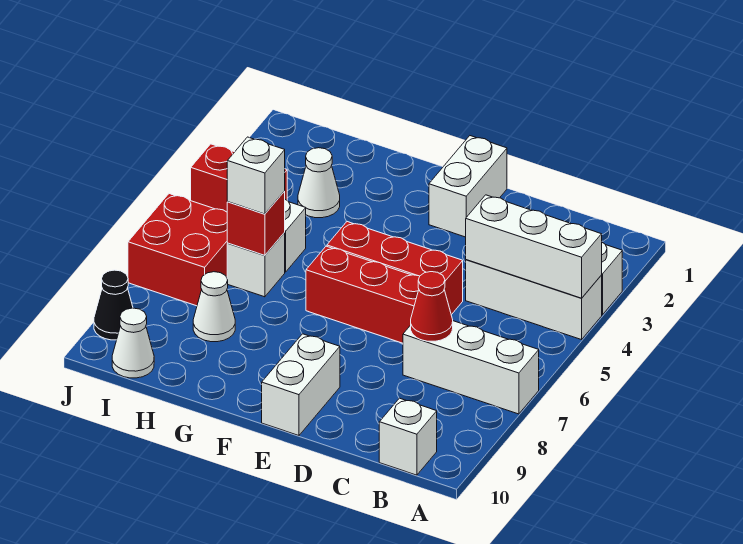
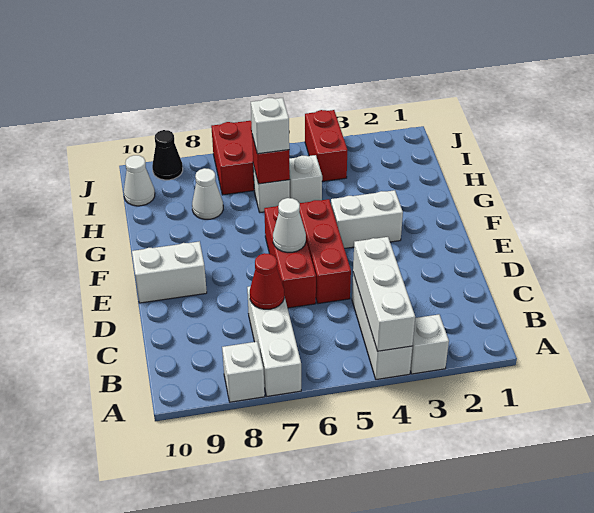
white brick B10 level 1 -> white brick A8 level 1
white brick E1:E2 level 1 -> white brick F3:F4 level 1
white cone H3 level 1 -> white cone E6 level 2

